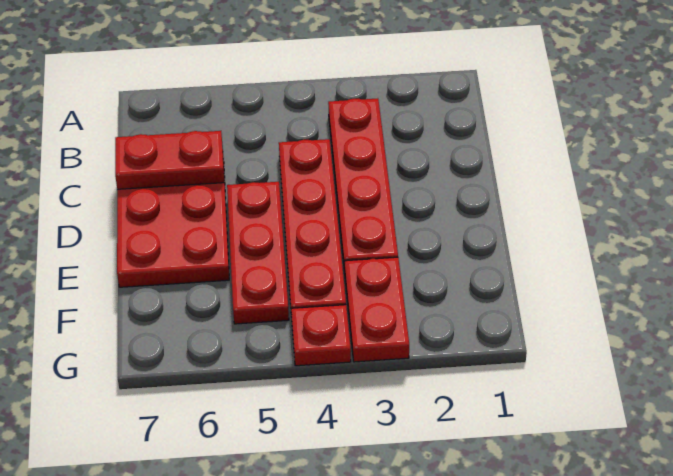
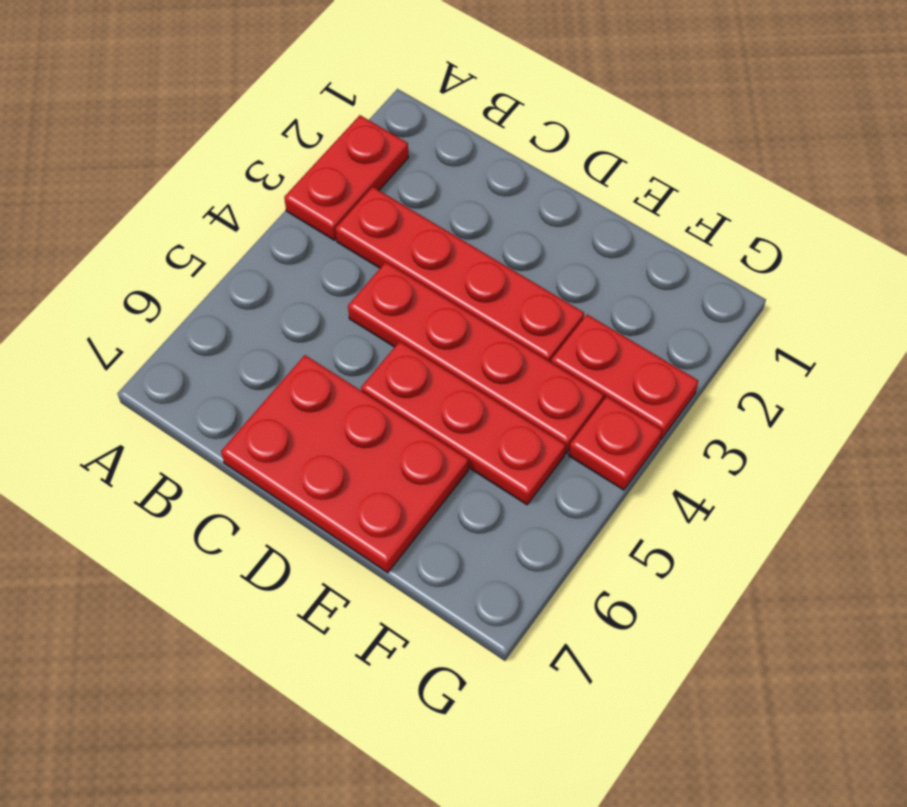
red plate C6:C7 level 2 -> red plate A2:A3 level 1

